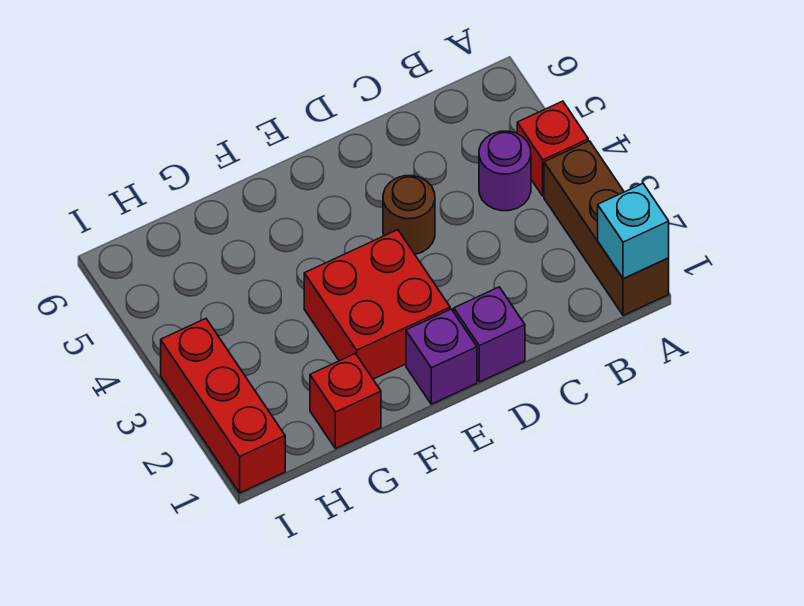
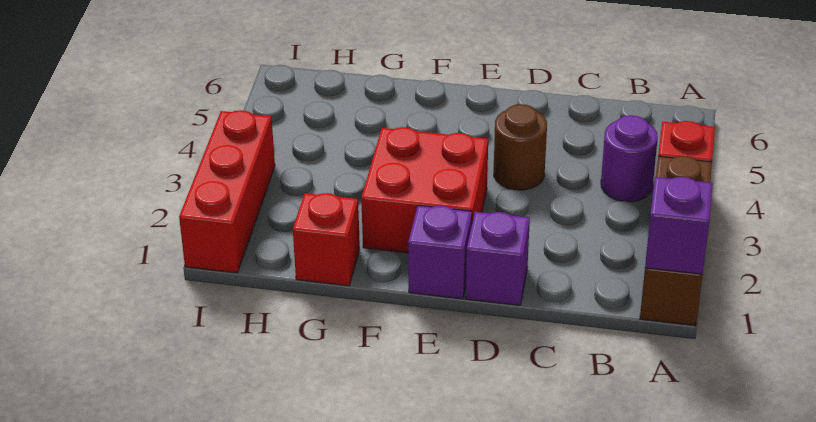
cyan brick A1 level 2 -> purple brick A1 level 2

